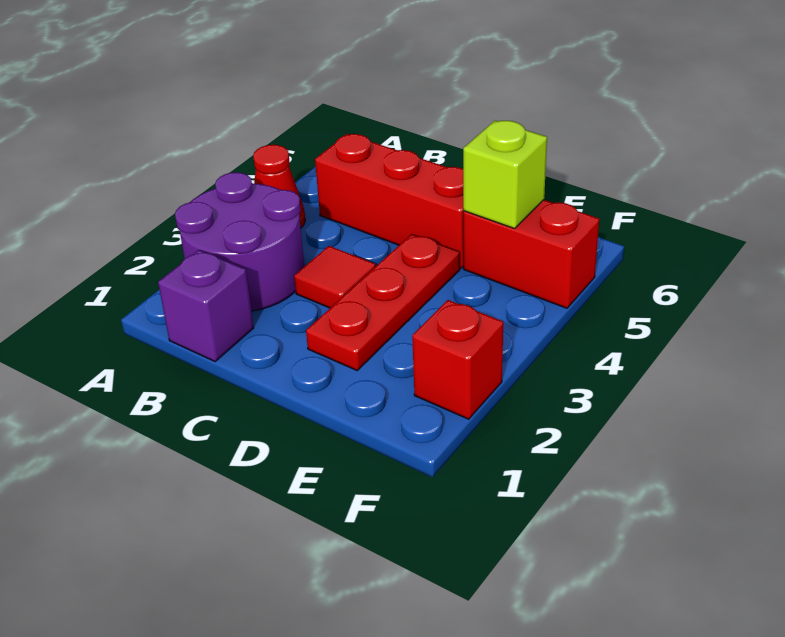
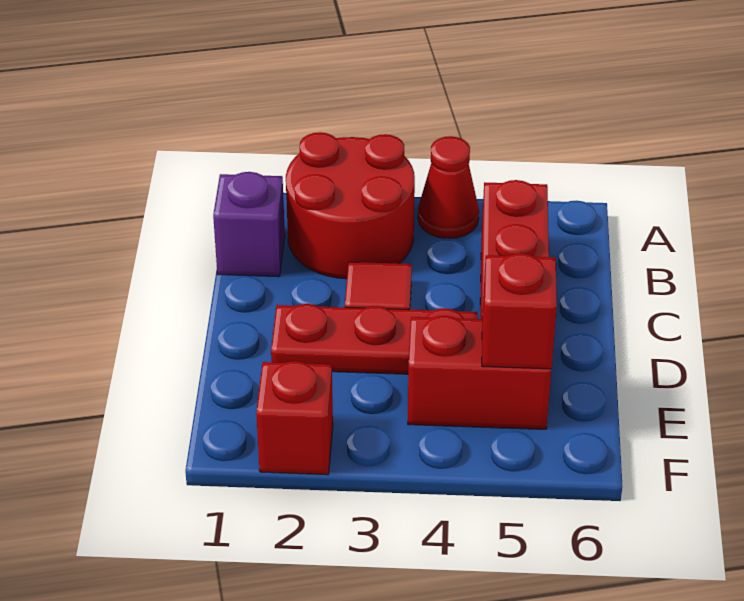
purple round brick A2:B3 level 1 -> red round brick A2:B3 level 1
red brick E5:F5 level 1 -> red brick E4:E5 level 1
lime brick E5 level 2 -> red brick E5 level 2

